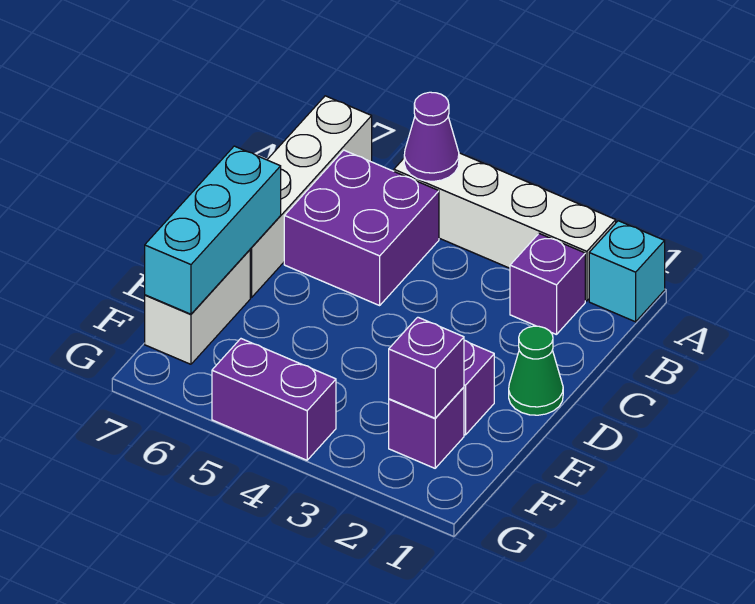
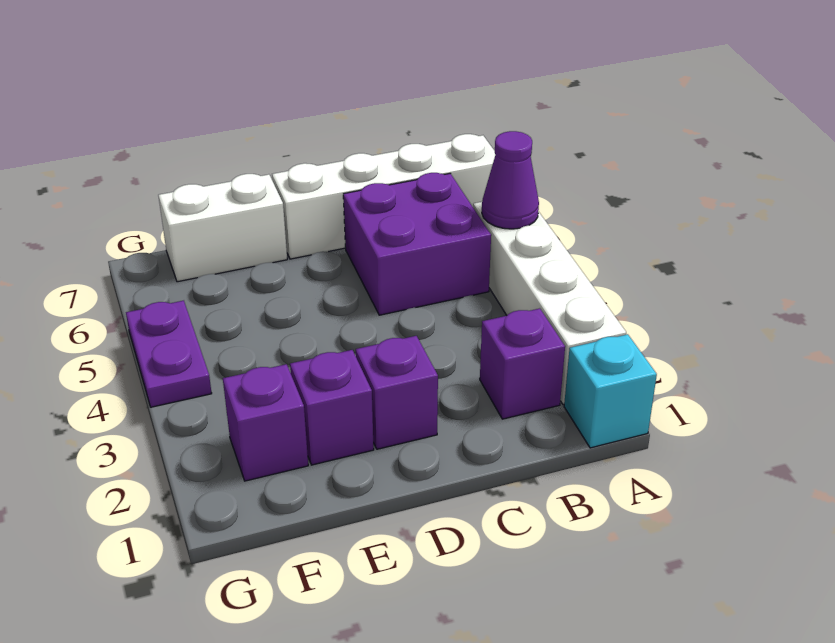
green cone D1 level 1 -> none
cyan brick D7:F7 level 2 -> none
purple brick F2 level 2 -> purple brick D2 level 1
purple brick G4:G5 level 1 -> purple plate G4:G5 level 1

